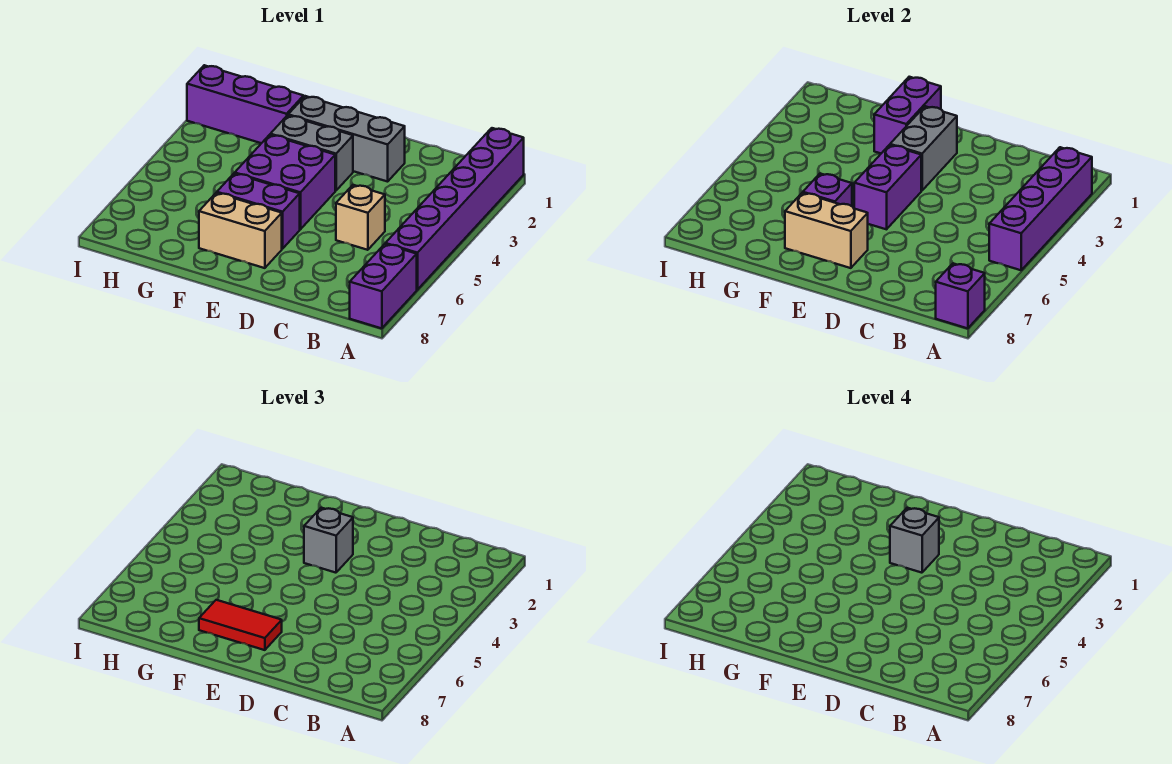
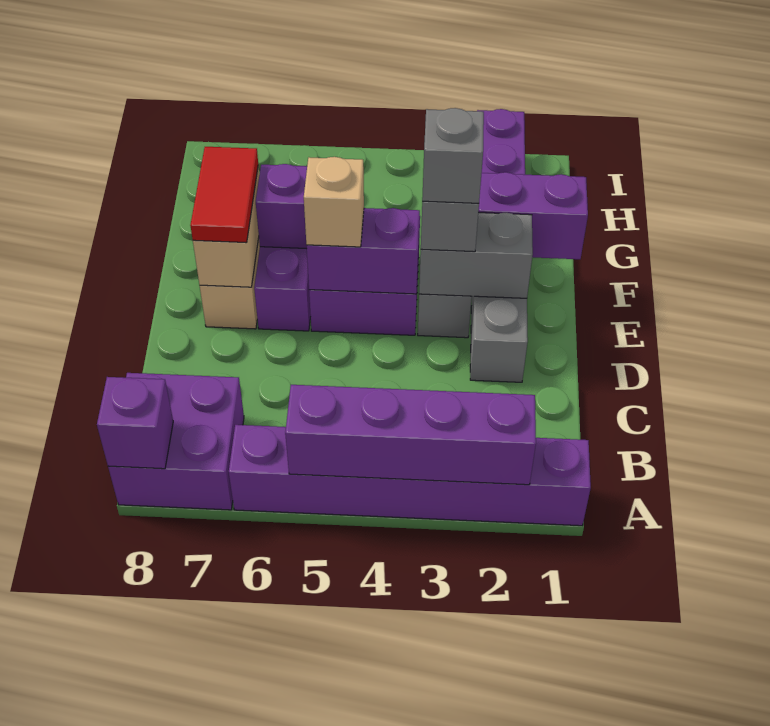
purple brick A7:A8 level 1 -> purple brick A7:B8 level 1
tan brick C5 level 1 -> tan brick E5 level 3

